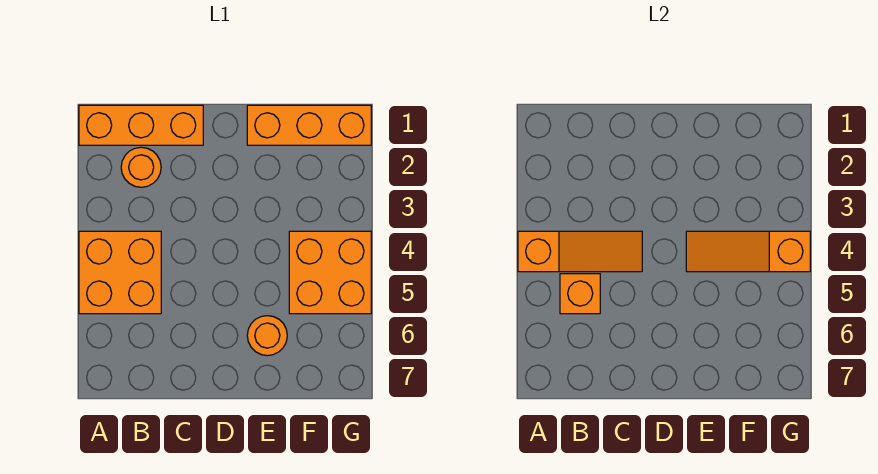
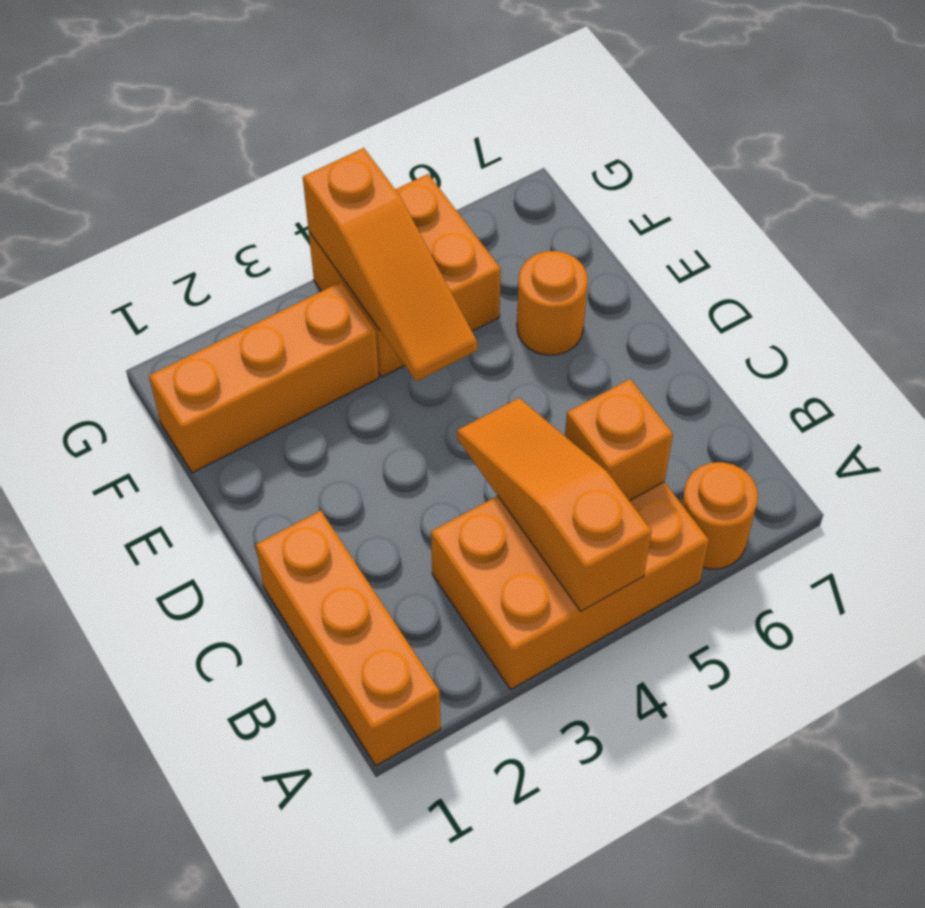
orange brick A4:B5 level 1 -> orange brick A3:B5 level 1
orange round brick B2 level 1 -> orange round brick A6 level 1
orange brick E1:G1 level 1 -> orange brick F1:F3 level 1

